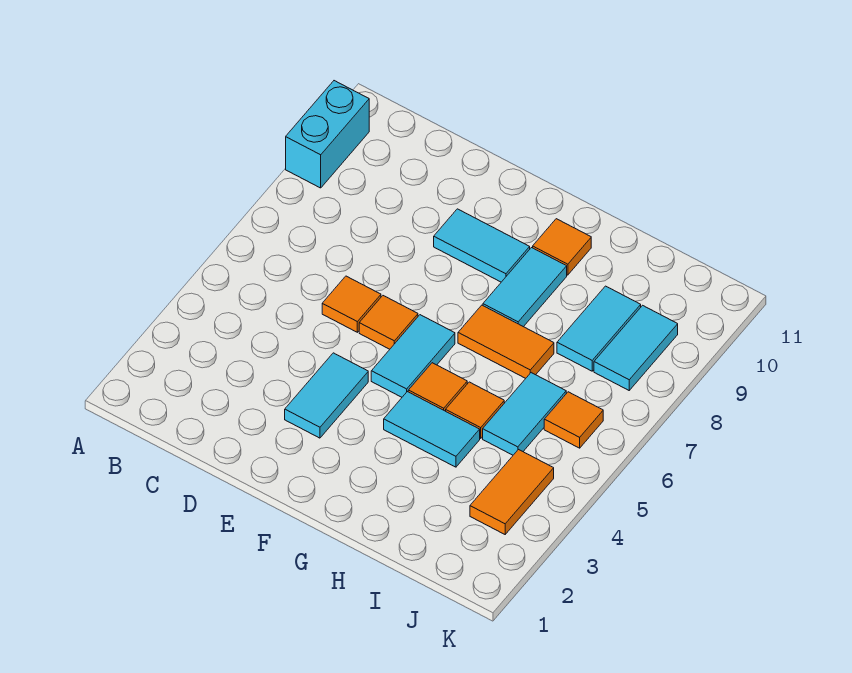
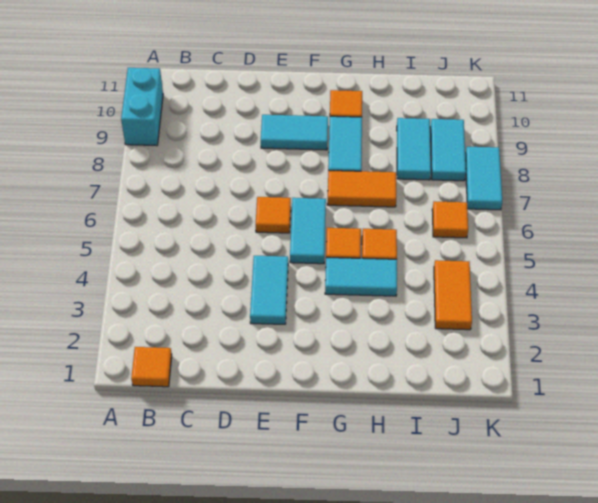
orange tile D6 level 1 -> orange tile B1 level 1
cyan tile I5:I6 level 1 -> cyan tile K7:K8 level 1

